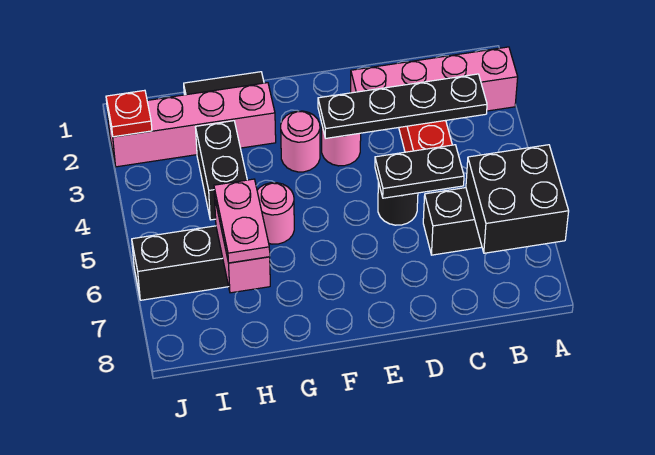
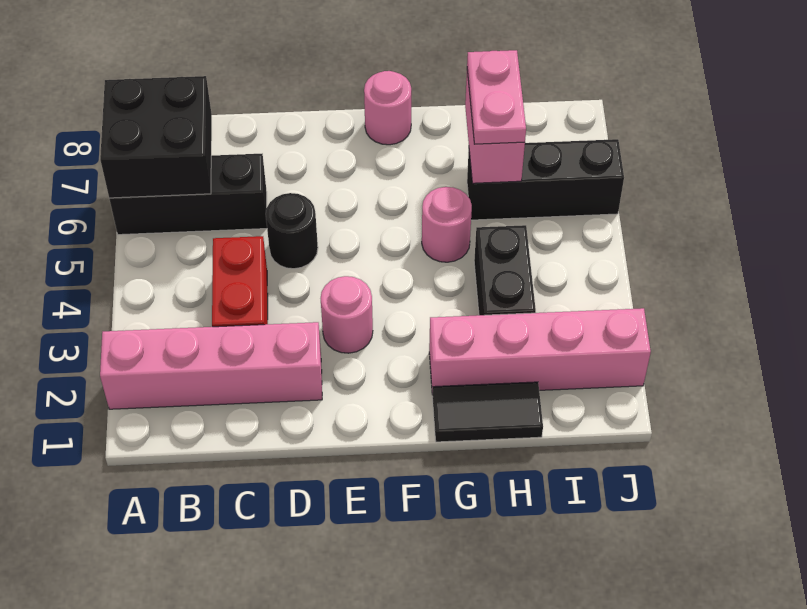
black plate B3:E3 level 2 -> none
black plate C5:D5 level 2 -> none
pink round brick F3 level 1 -> pink round brick F8 level 1
red plate J2 level 2 -> none

